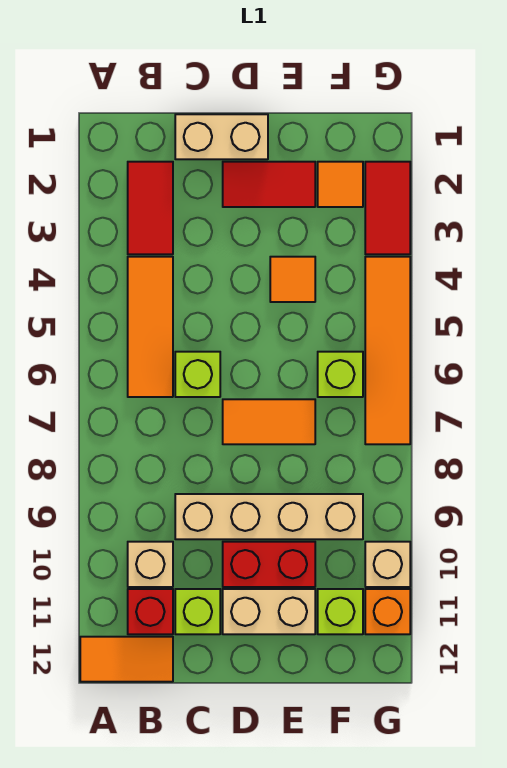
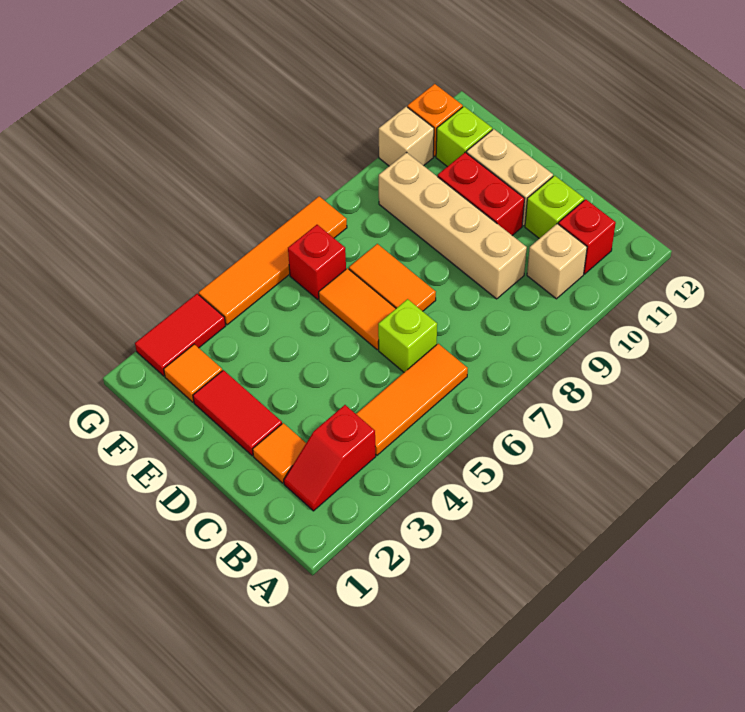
orange tile A12:B12 level 1 -> orange tile D6:E6 level 1
red tile B2:B3 level 1 -> red slope B2:B3 level 1 top 3
tan brick C1:D1 level 1 -> none
orange tile E4 level 1 -> orange tile C2 level 1
lime brick F6 level 1 -> red brick F6 level 1

